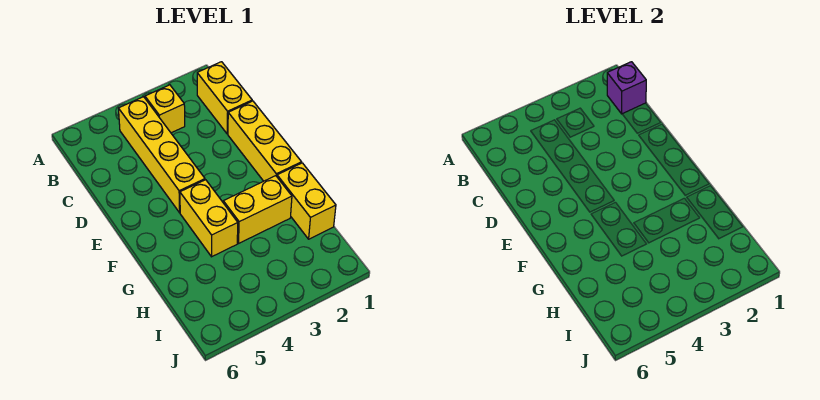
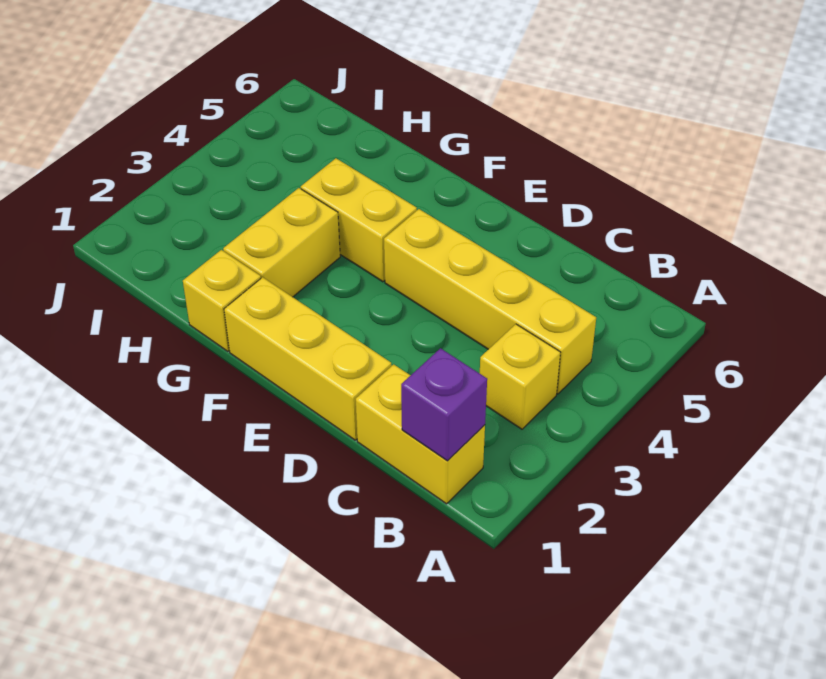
yellow brick G1:H1 level 1 -> yellow brick G1 level 1

